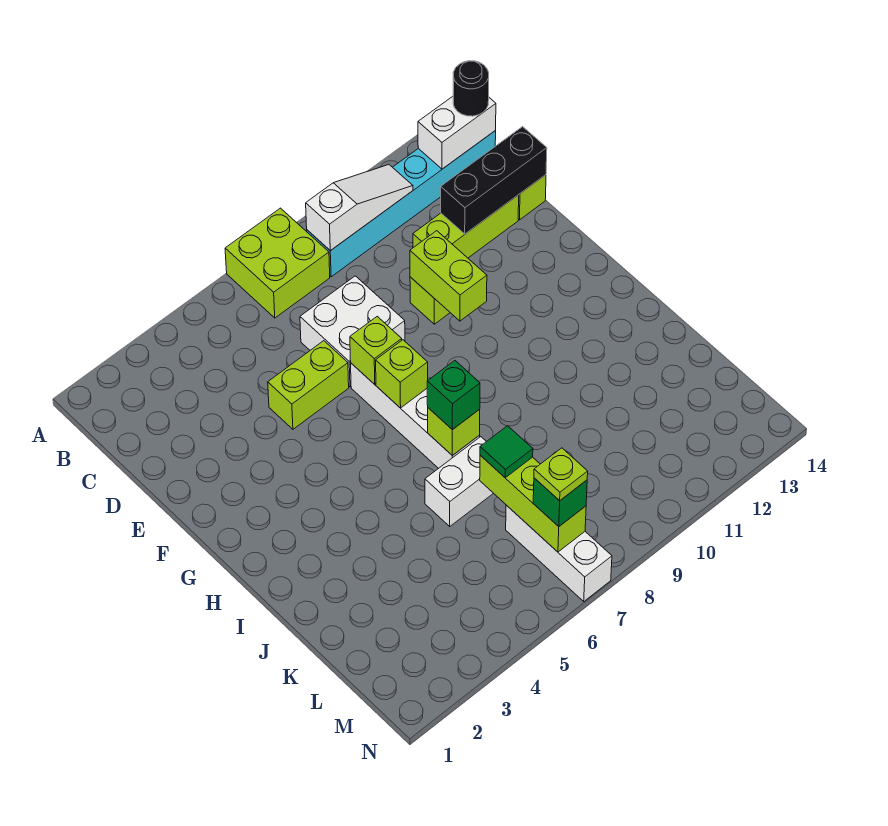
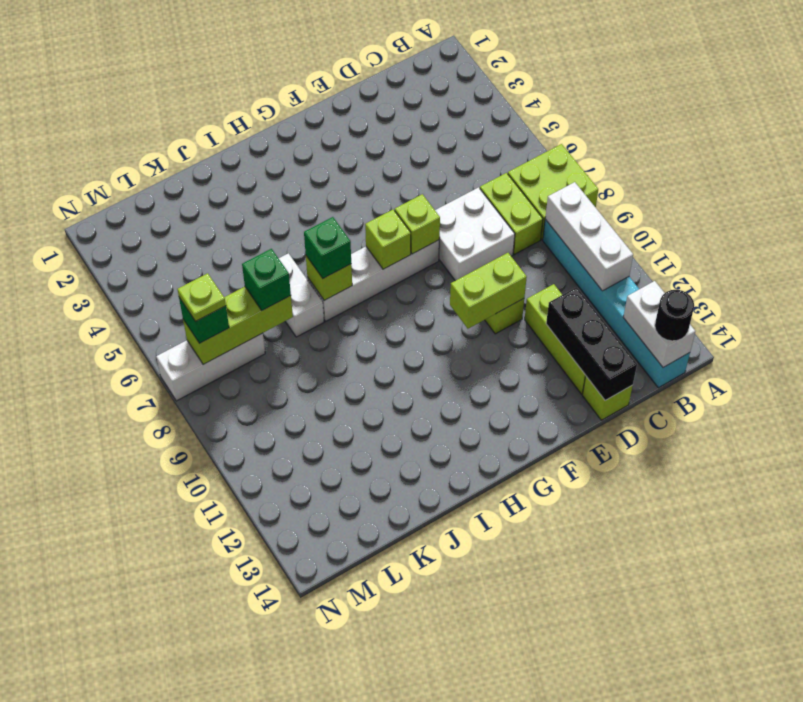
white slope B9:B11 level 2 top 9 -> white brick B9:B11 level 2
lime brick E5:E6 level 1 -> lime brick C7:C8 level 1
green tile K7 level 3 -> green brick K7 level 3

